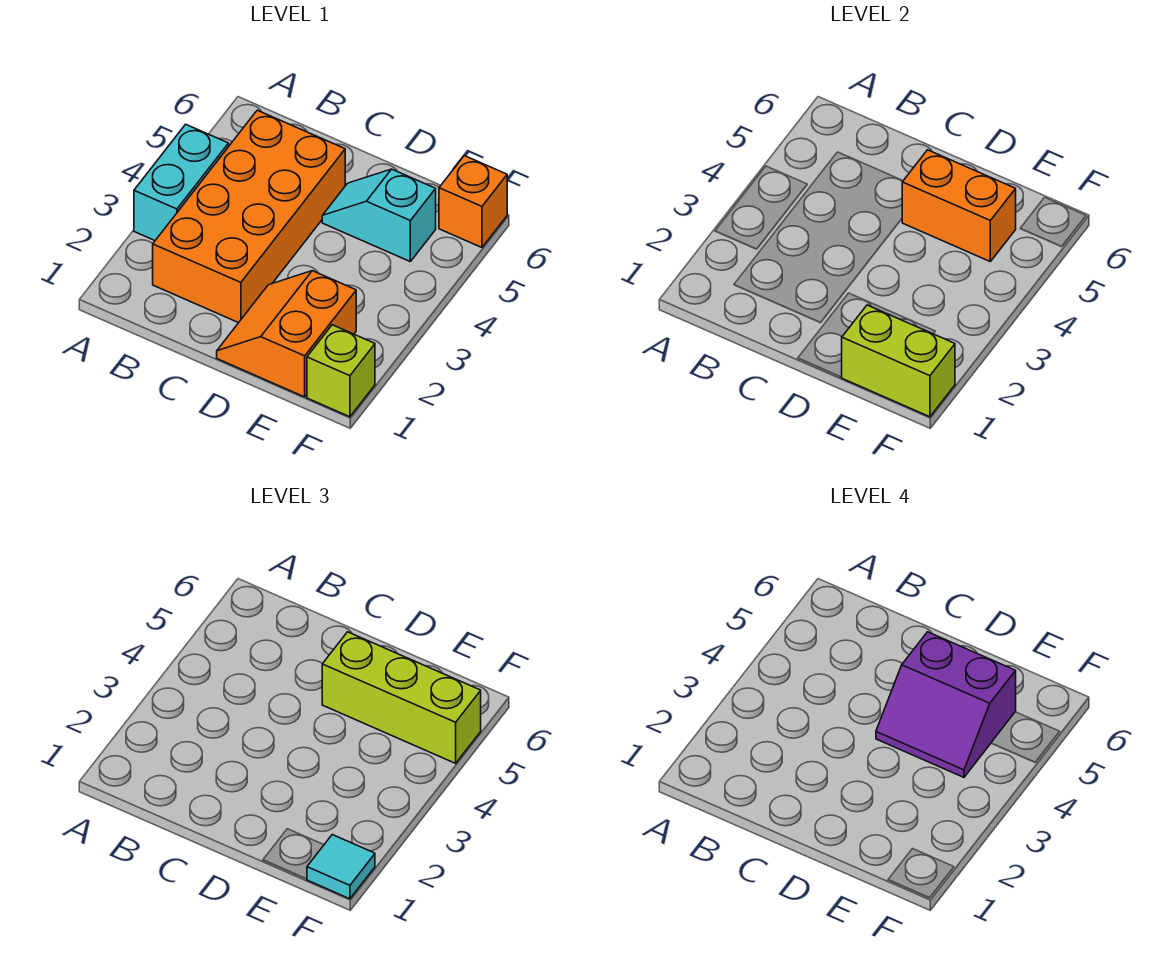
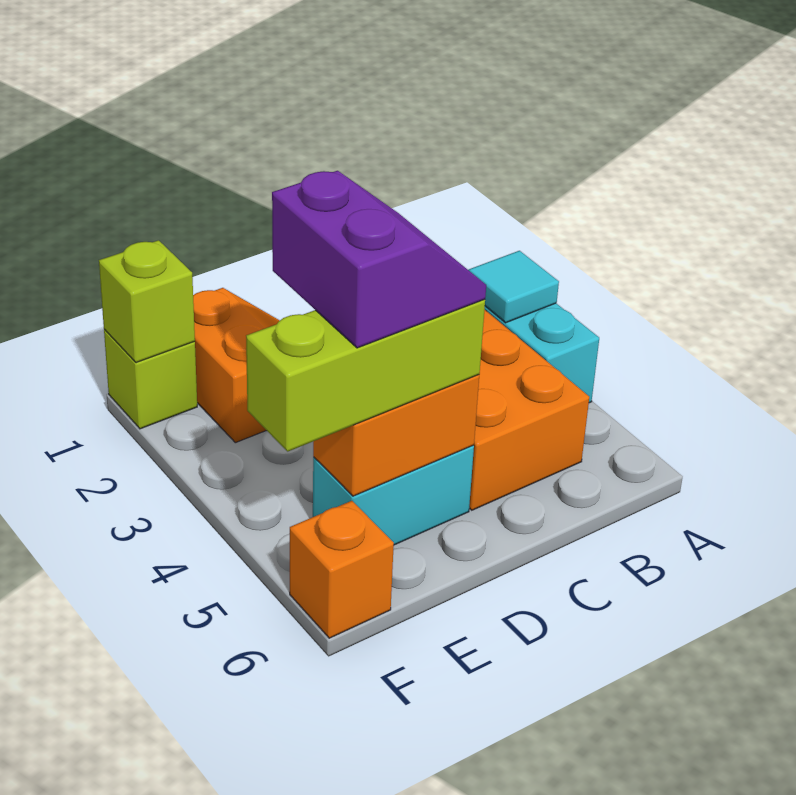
purple slope D4:E5 level 4 top 5 -> purple slope D4:E5 level 4 top E
cyan slope D5:E5 level 1 top E -> cyan brick D5:E5 level 1
lime brick E1:F1 level 2 -> lime brick F1 level 2
cyan tile F1 level 3 -> cyan tile A3 level 2

